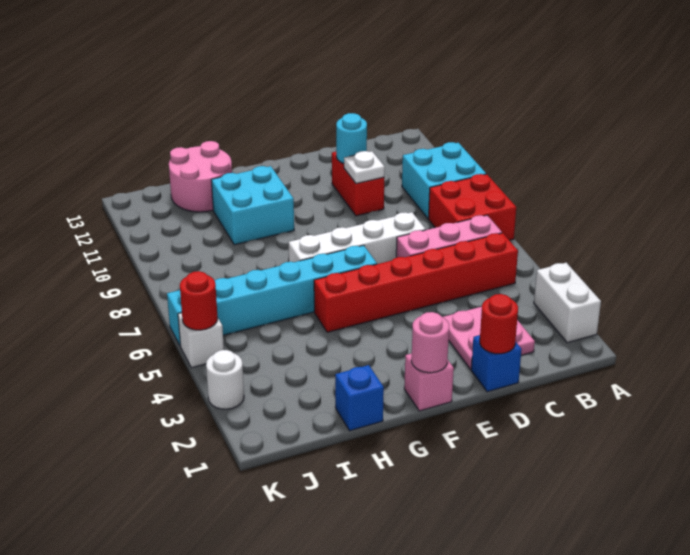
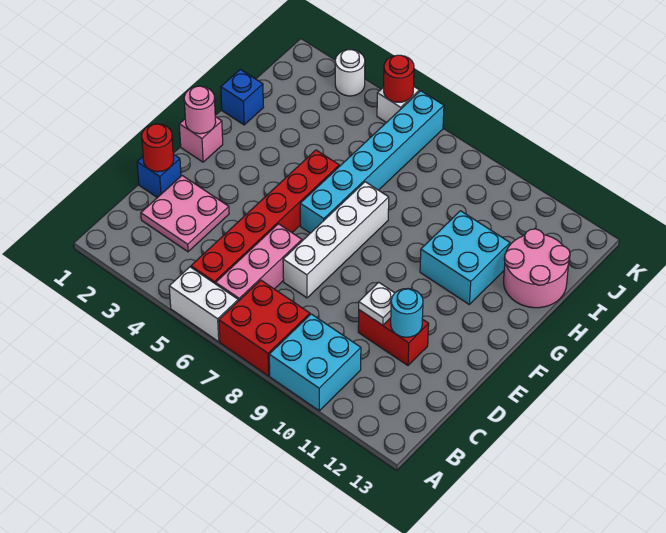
white brick A2:A3 level 1 -> white brick A5:A6 level 1

